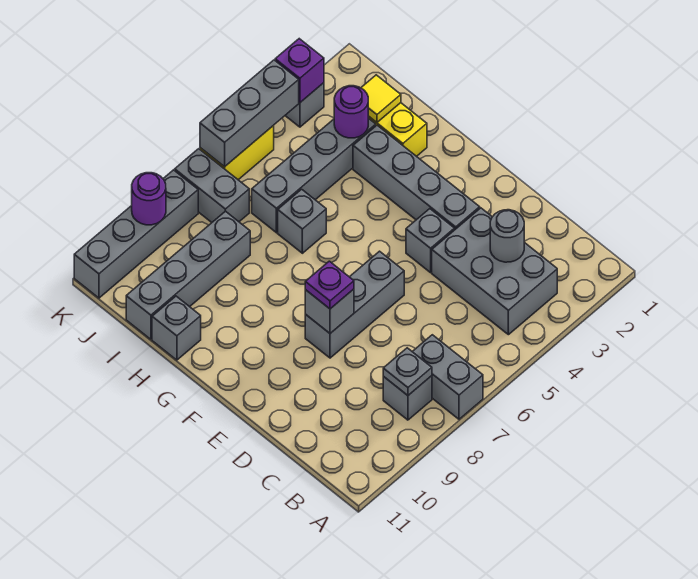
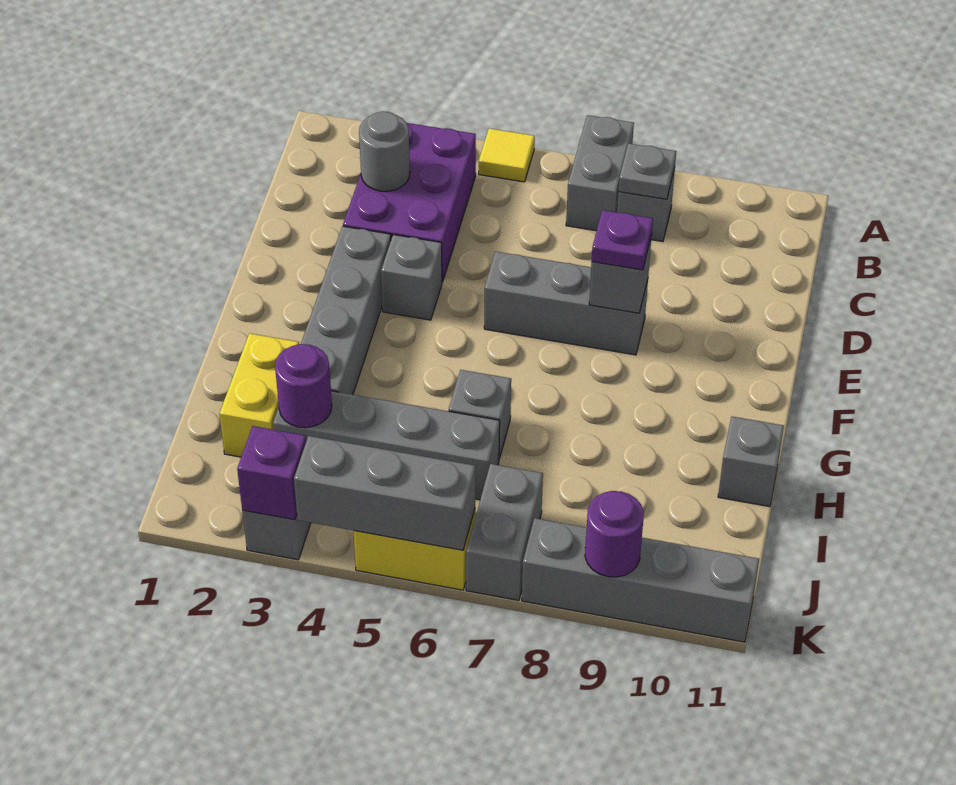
grey brick B3:D4 level 1 -> purple brick B3:D4 level 1
yellow tile I2 level 2 -> yellow tile A5 level 1
grey brick I8:I11 level 1 -> none

